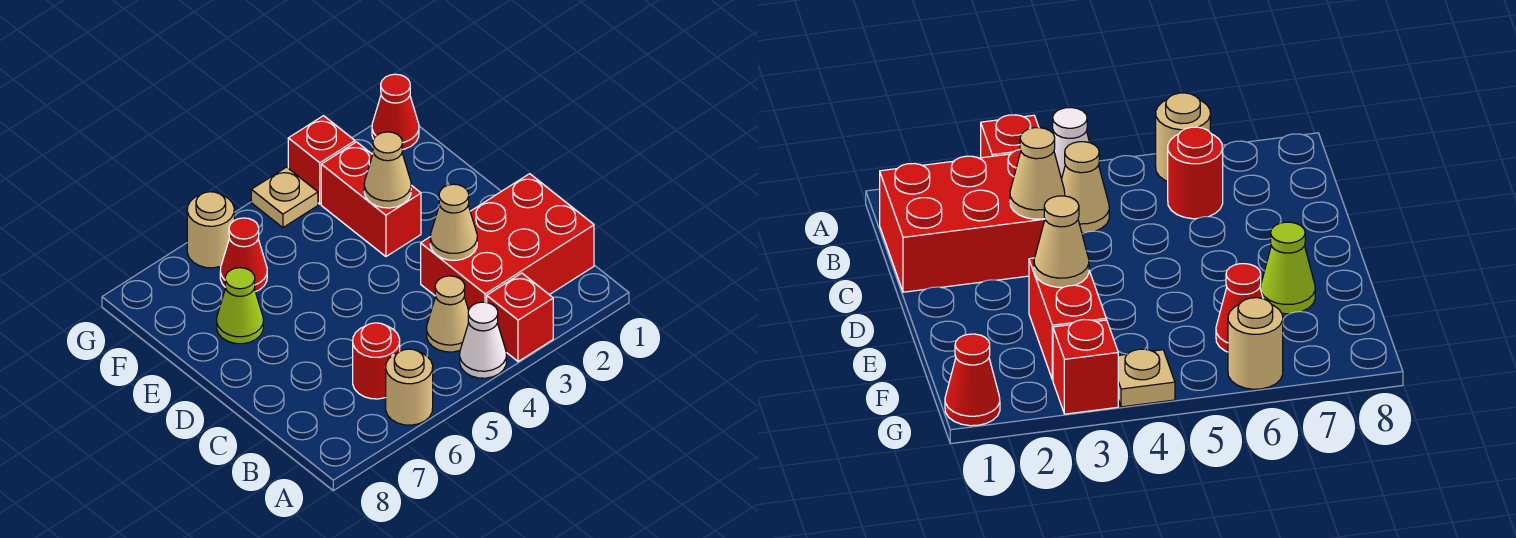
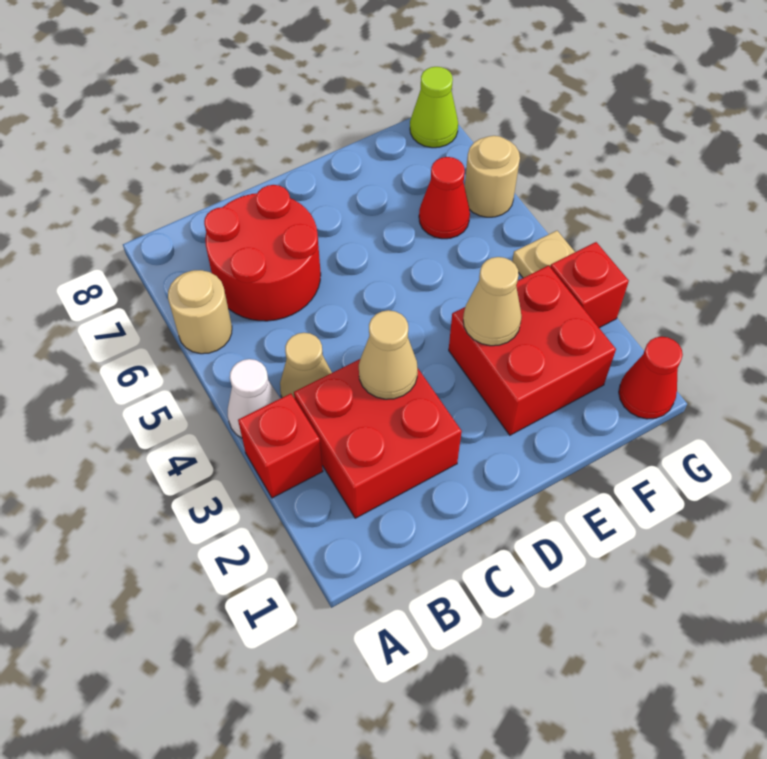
red brick B1:C3 level 1 -> red brick B2:C3 level 1
red round brick B6 level 1 -> red round brick B6:C7 level 1
red brick E3:F3 level 1 -> red brick E2:F3 level 1
lime cone E7 level 1 -> lime cone G8 level 1

